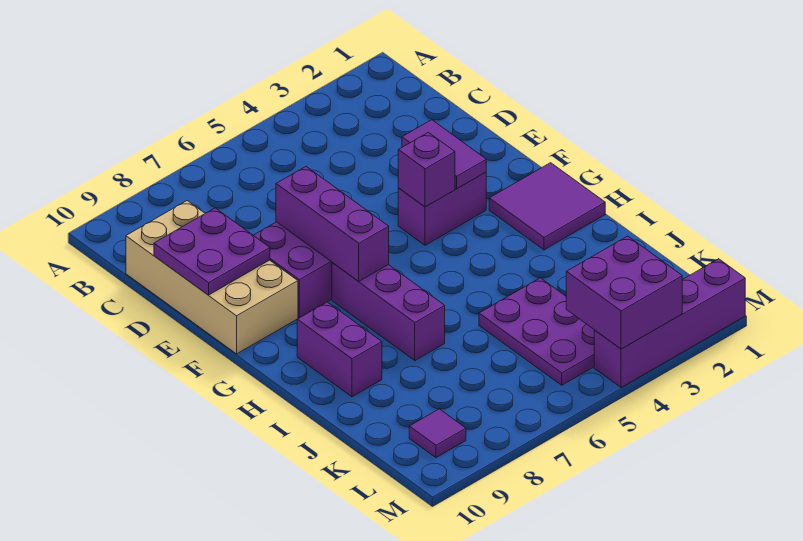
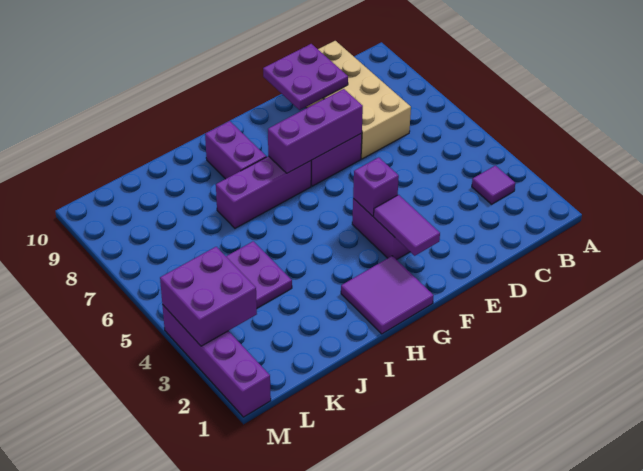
tan brick C9:F10 level 1 -> tan brick C7:D10 level 1
purple tile E3:F3 level 2 -> purple tile F2:F3 level 2
purple brick H9:I9 level 1 -> purple brick H8:H9 level 1
purple tile L9 level 1 -> purple tile B3 level 1

